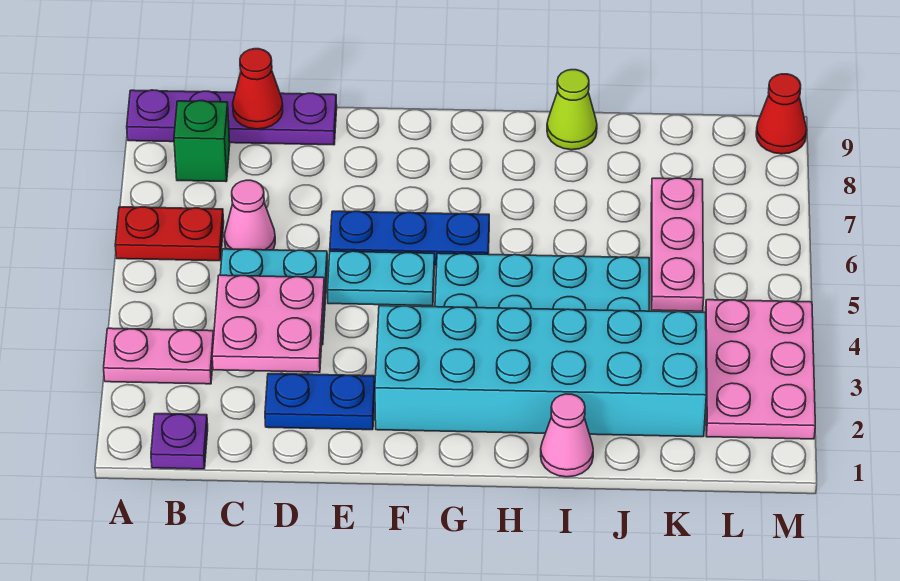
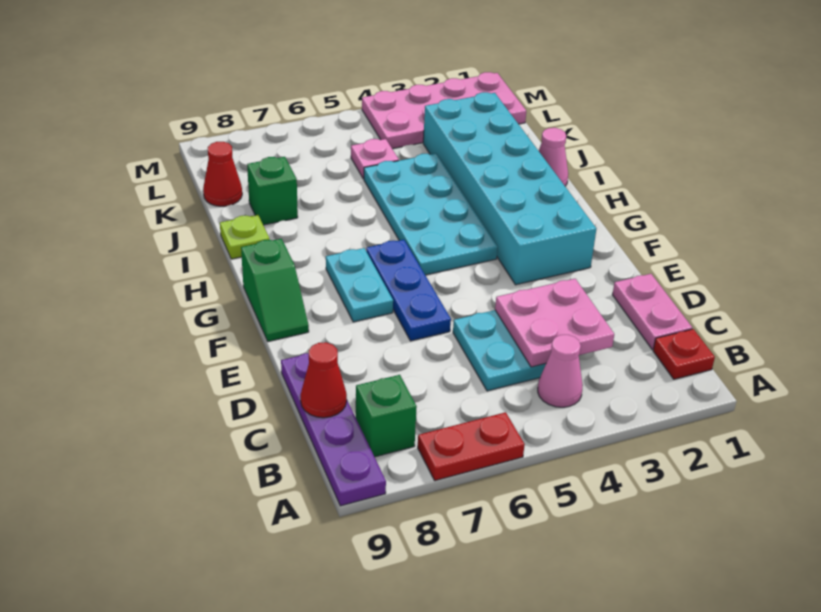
pink plate A3:B3 level 1 -> pink plate C1:D1 level 1
red plate A6:B6 level 1 -> red plate A6:A7 level 1
purple plate B1 level 1 -> red plate B1 level 1
pink cone C6 level 1 -> pink cone B4 level 1
blue plate D2:E2 level 1 -> none
cyan plate E5:F5 level 1 -> cyan plate F7:G7 level 1
none -> green slope F9:G9 level 1 top G
lime cone I9 level 1 -> lime plate I9 level 1
none -> green brick J8 level 1
pink plate K5:K7 level 1 -> pink plate K5 level 1
pink plate L2:M4 level 1 -> pink plate L1:M4 level 1
red cone M9 level 1 -> red cone K9 level 1

